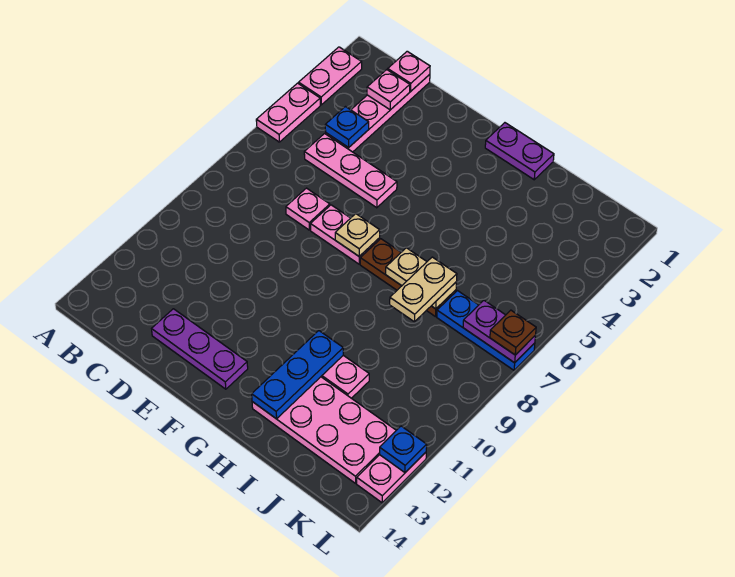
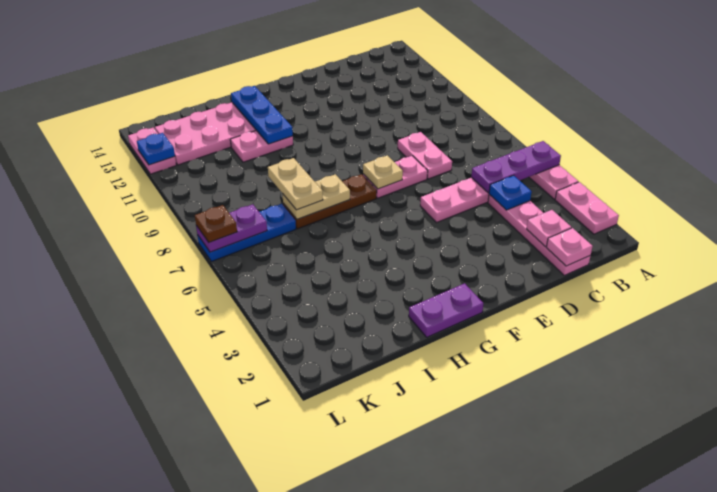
pink plate D7 level 1 -> pink plate D7:D8 level 1
purple plate D13:F13 level 1 -> purple plate A5:C5 level 2

